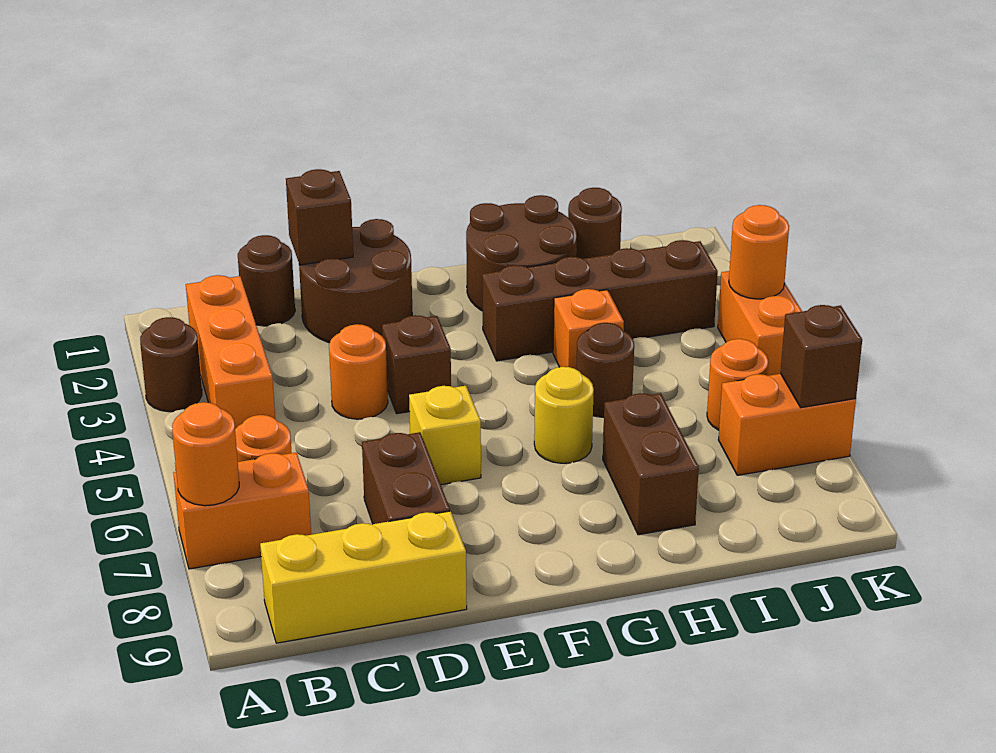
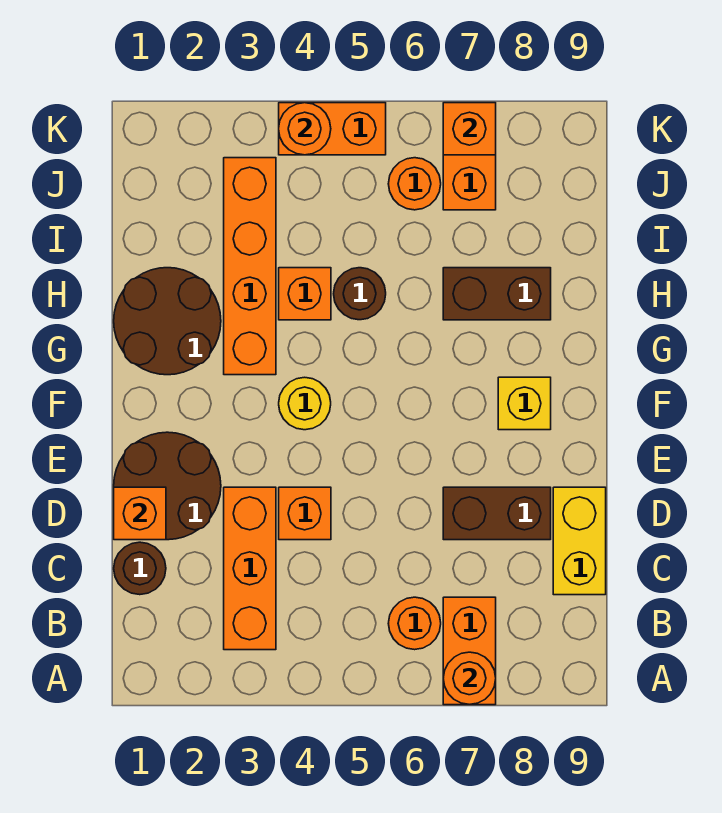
brown round brick A3 level 1 -> none
orange brick B2:B4 level 1 -> orange brick B3:D3 level 1
yellow brick B9:D9 level 1 -> yellow brick C9:D9 level 1
brown brick D1 level 2 -> orange brick D1 level 2
orange round brick D4 level 1 -> orange brick D4 level 1
brown brick E4 level 1 -> none
yellow brick E6 level 1 -> yellow brick F8 level 1
brown brick G3:J3 level 1 -> orange brick G3:J3 level 1
yellow round brick G6 level 1 -> yellow round brick F4 level 1
brown round brick I1 level 1 -> none
brown brick K7 level 2 -> orange brick K7 level 2

